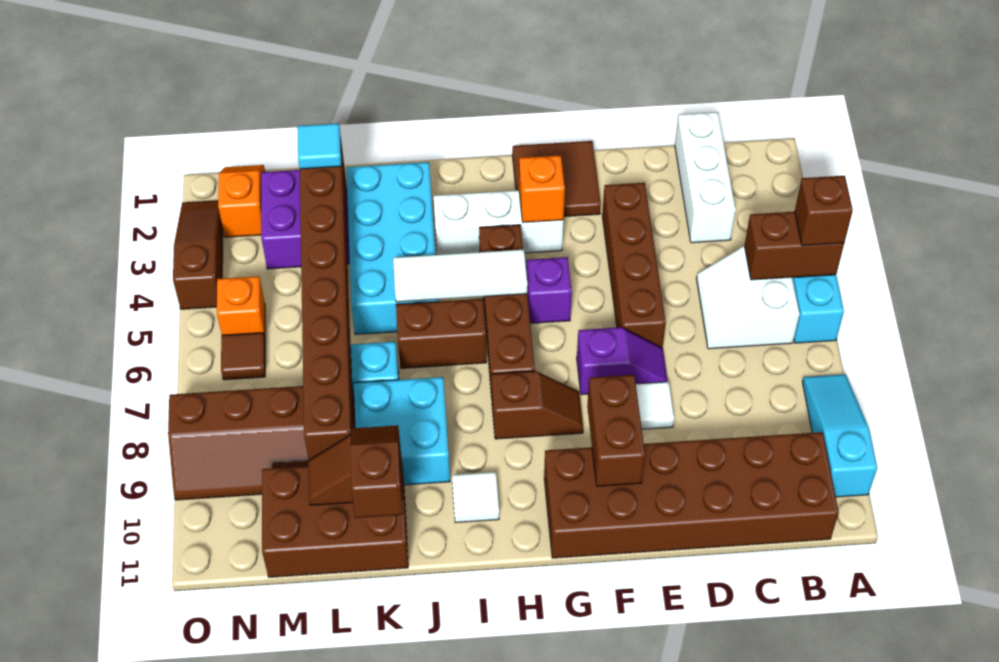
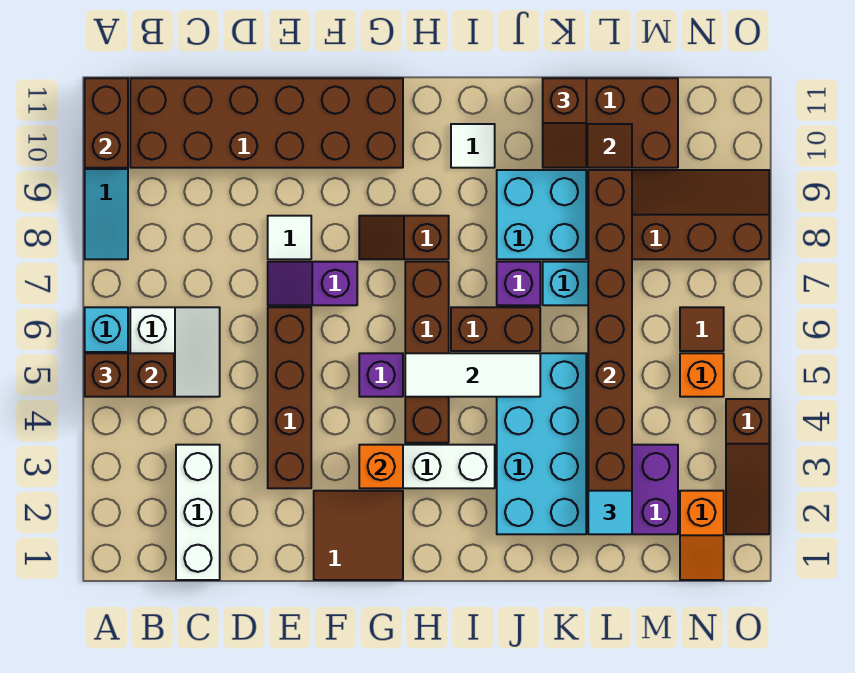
brown brick F9:F10 level 2 -> brown brick A10:A11 level 2
none -> purple brick J7 level 1

